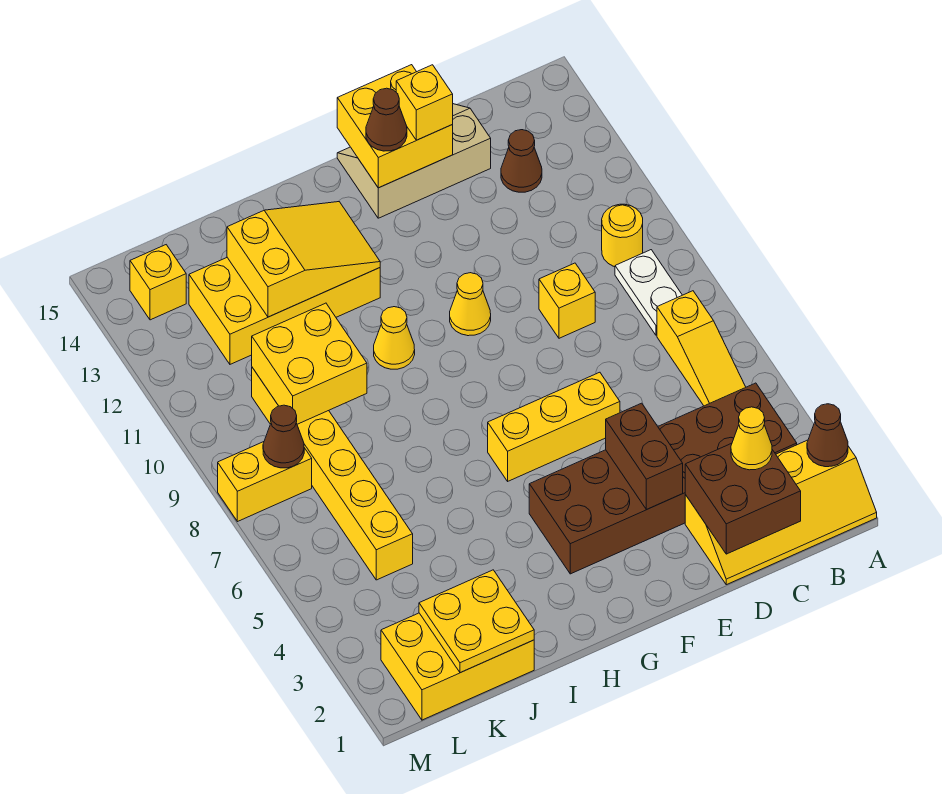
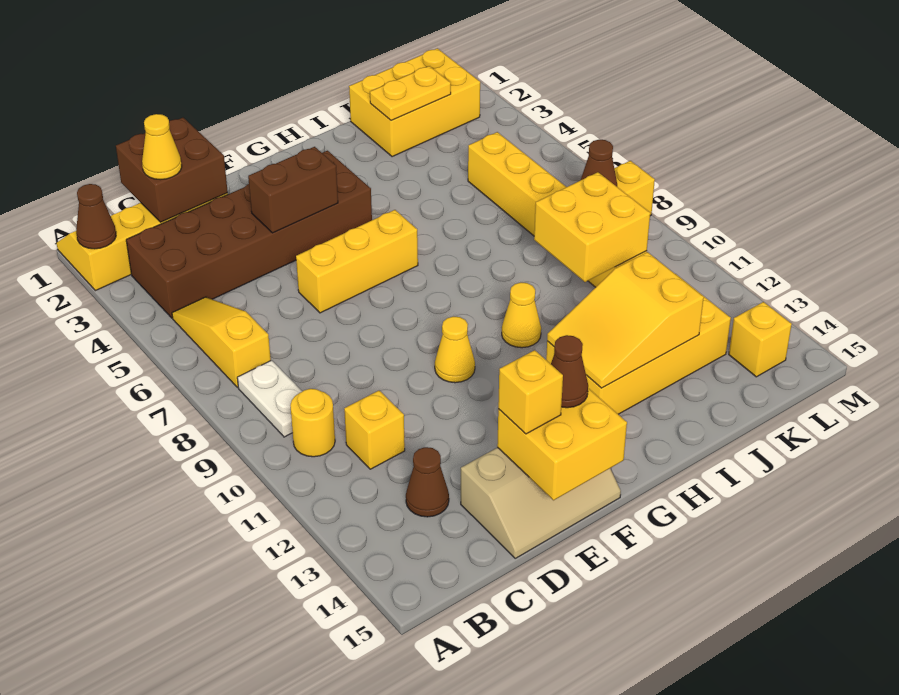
yellow brick D9 level 1 -> yellow brick C11 level 1
brown brick E3:E4 level 2 -> brown brick E4:F4 level 2
yellow plate J1:K2 level 2 -> yellow plate J2:K2 level 2

